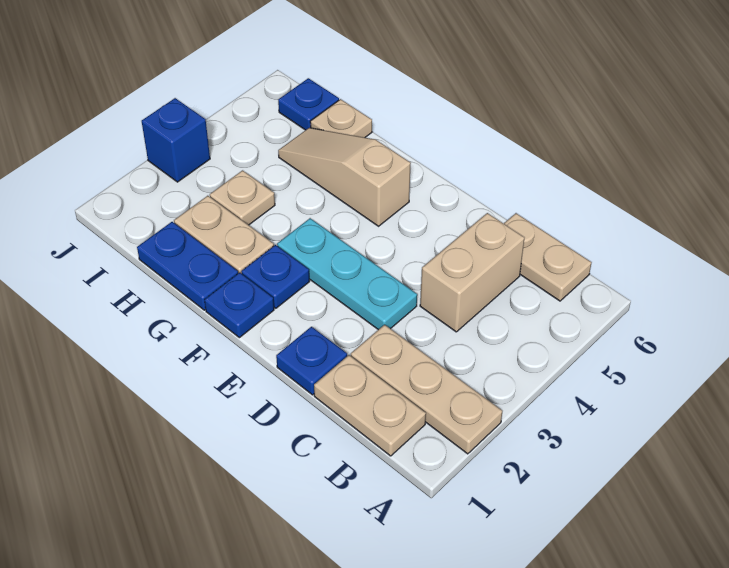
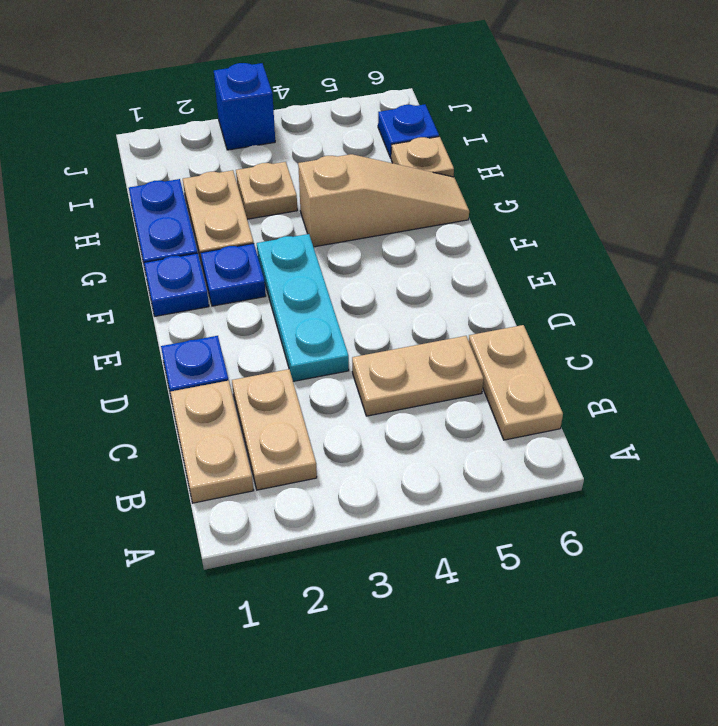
tan plate A2:C2 level 1 -> tan plate B2:C2 level 1
tan brick C4:C5 level 1 -> tan plate C4:C5 level 1
tan slope F5:H5 level 1 top F -> tan slope G4:G6 level 1 top 4

